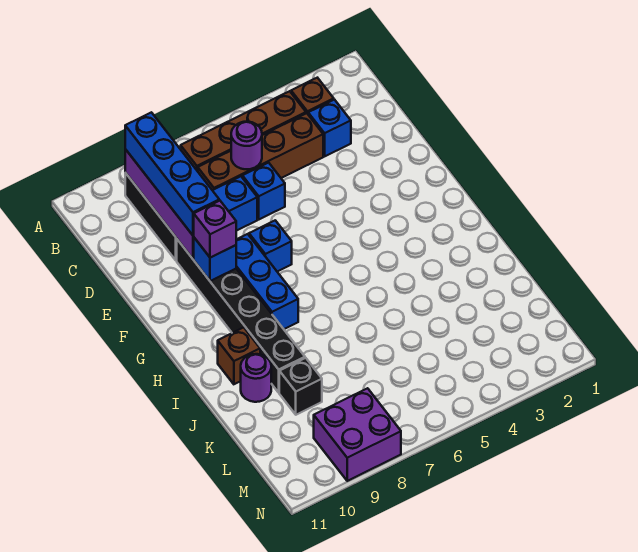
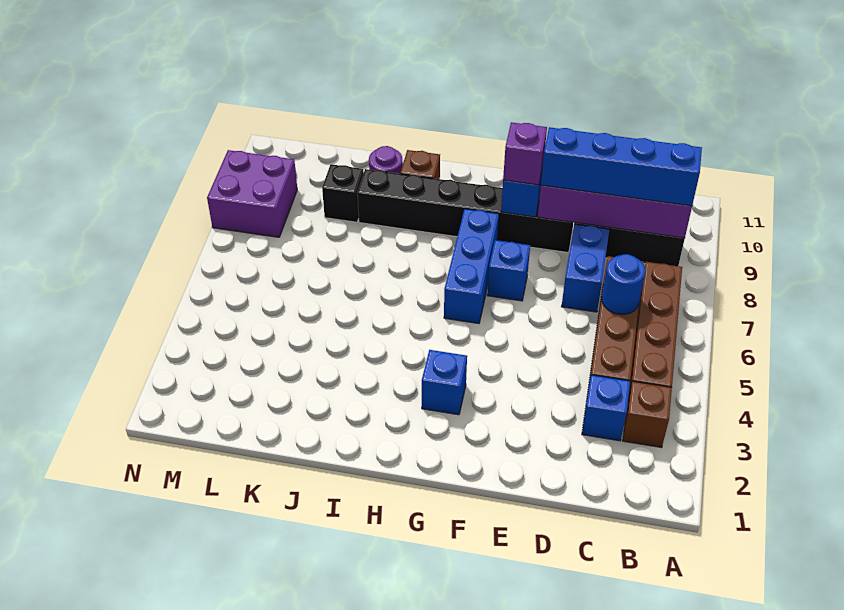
purple round brick C6 level 2 -> blue round brick C6 level 2
blue brick D6 level 1 -> blue brick G3 level 1
blue brick F8:H8 level 1 -> blue brick G6:G8 level 1

